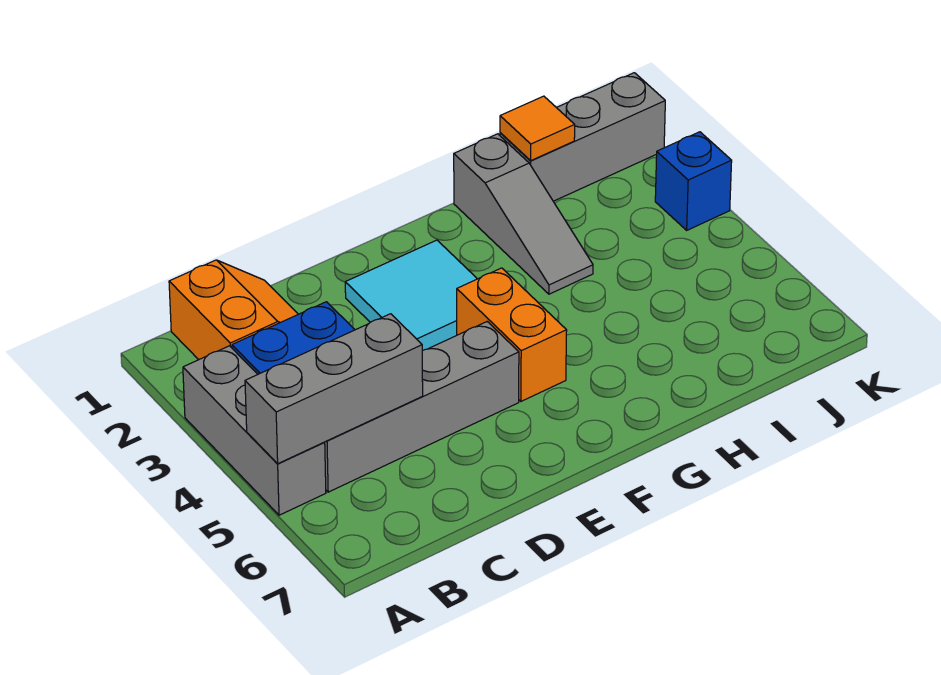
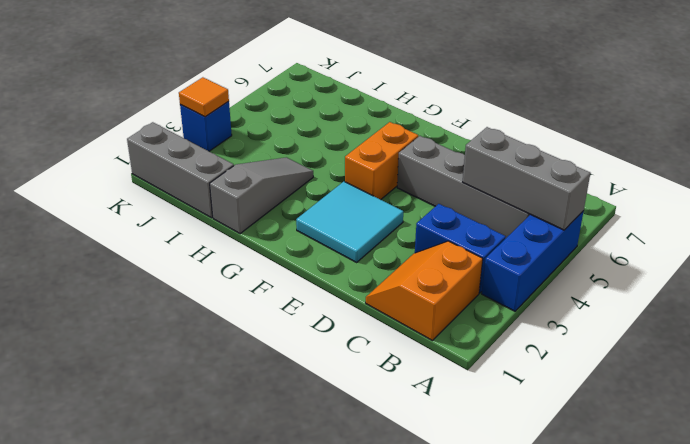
grey brick A3:A5 level 1 -> blue brick A3:A5 level 1
orange tile I1 level 2 -> orange tile K3 level 2

